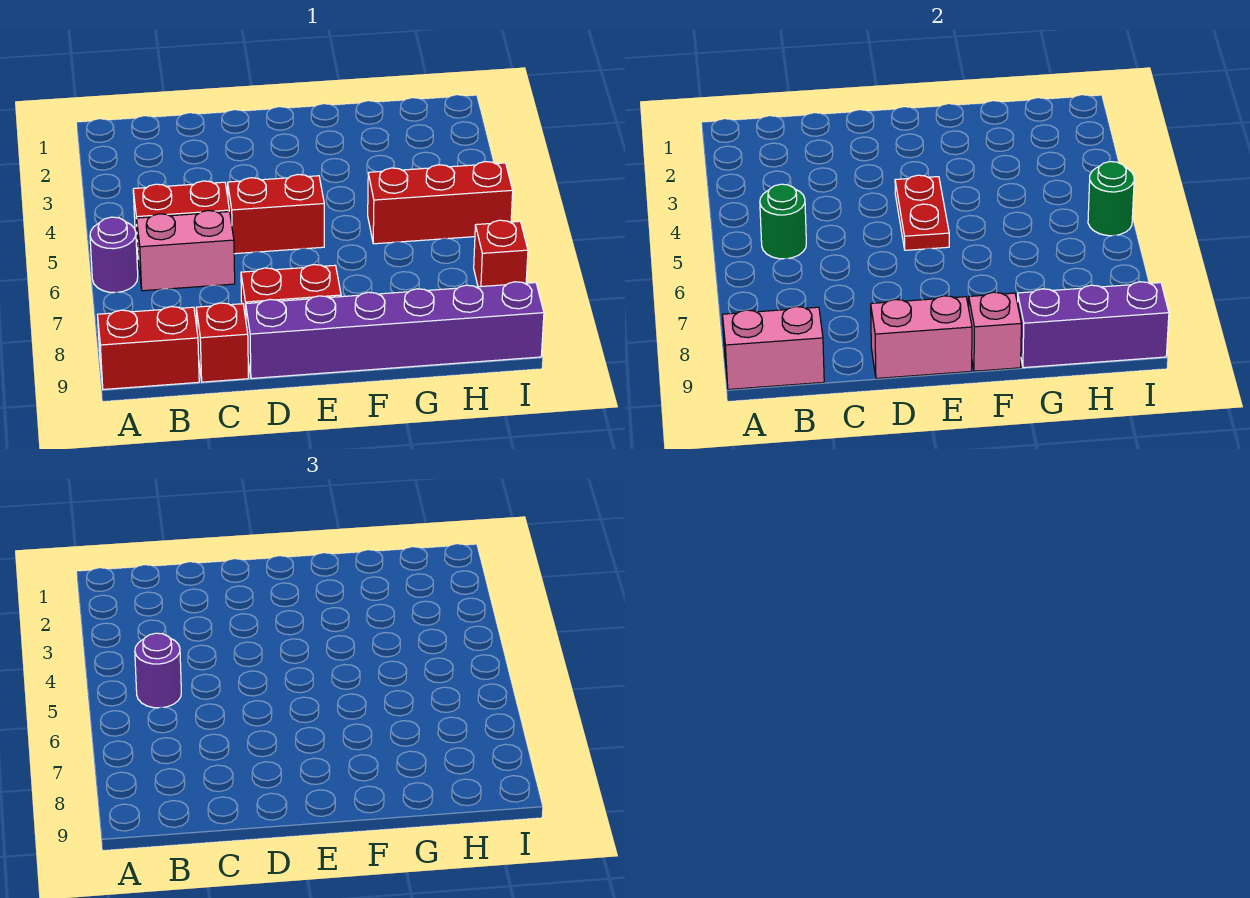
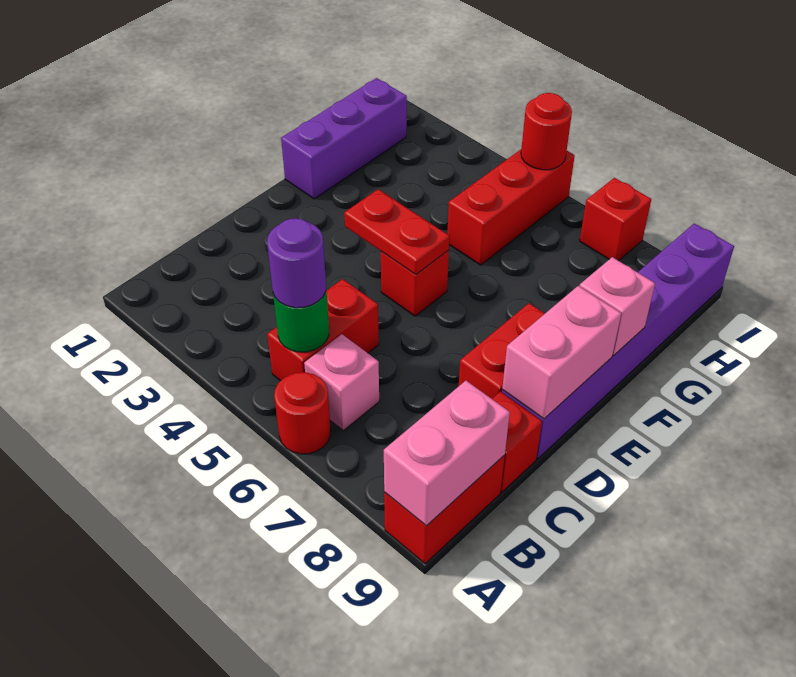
purple round brick A6 level 1 -> red round brick A6 level 1
pink brick B6:C6 level 1 -> pink brick B6 level 1
red brick D5:E5 level 1 -> red brick E5 level 1
purple brick G9:I9 level 2 -> purple brick F1:H1 level 1
green round brick I5 level 2 -> red round brick I5 level 2

